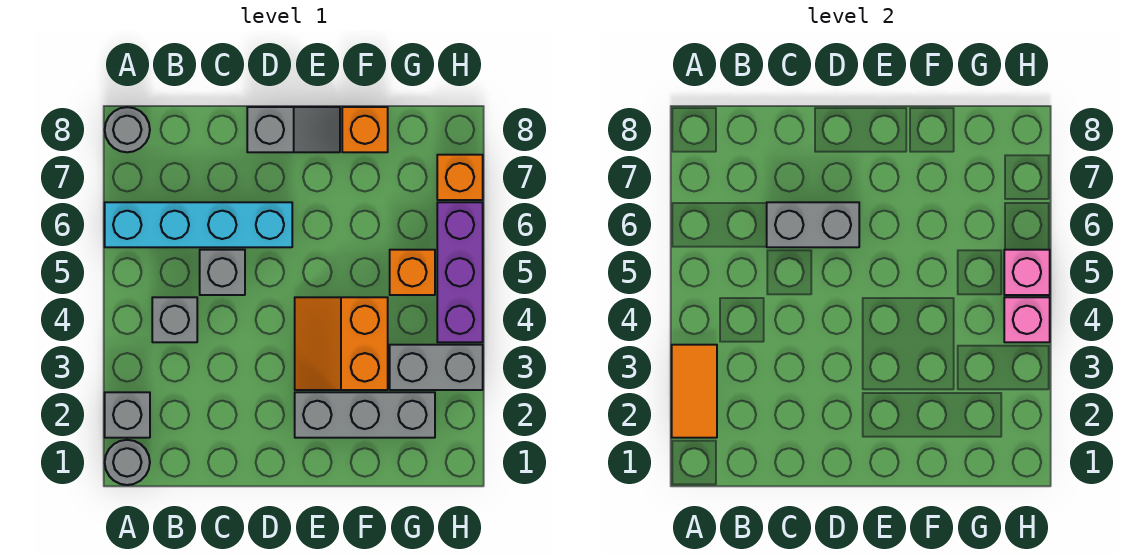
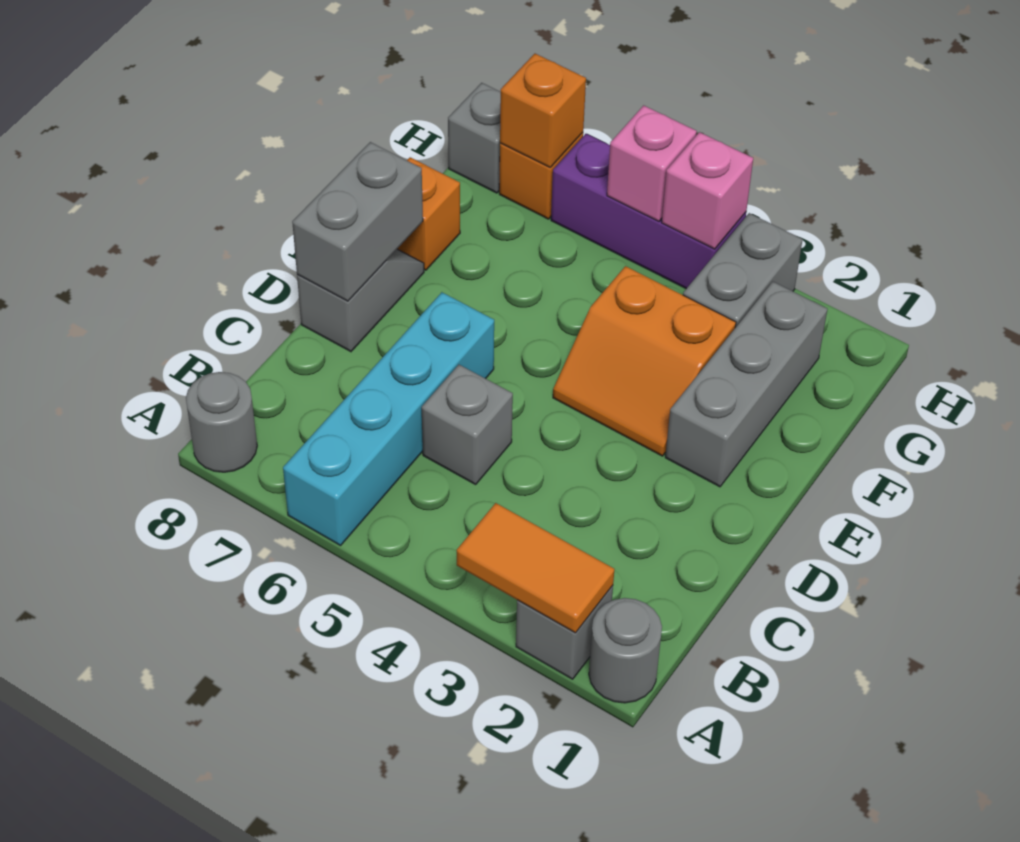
grey brick B4 level 1 -> grey brick H8 level 1
grey brick C6:D6 level 2 -> grey brick D8:E8 level 2
orange brick G5 level 1 -> orange brick H7 level 2

